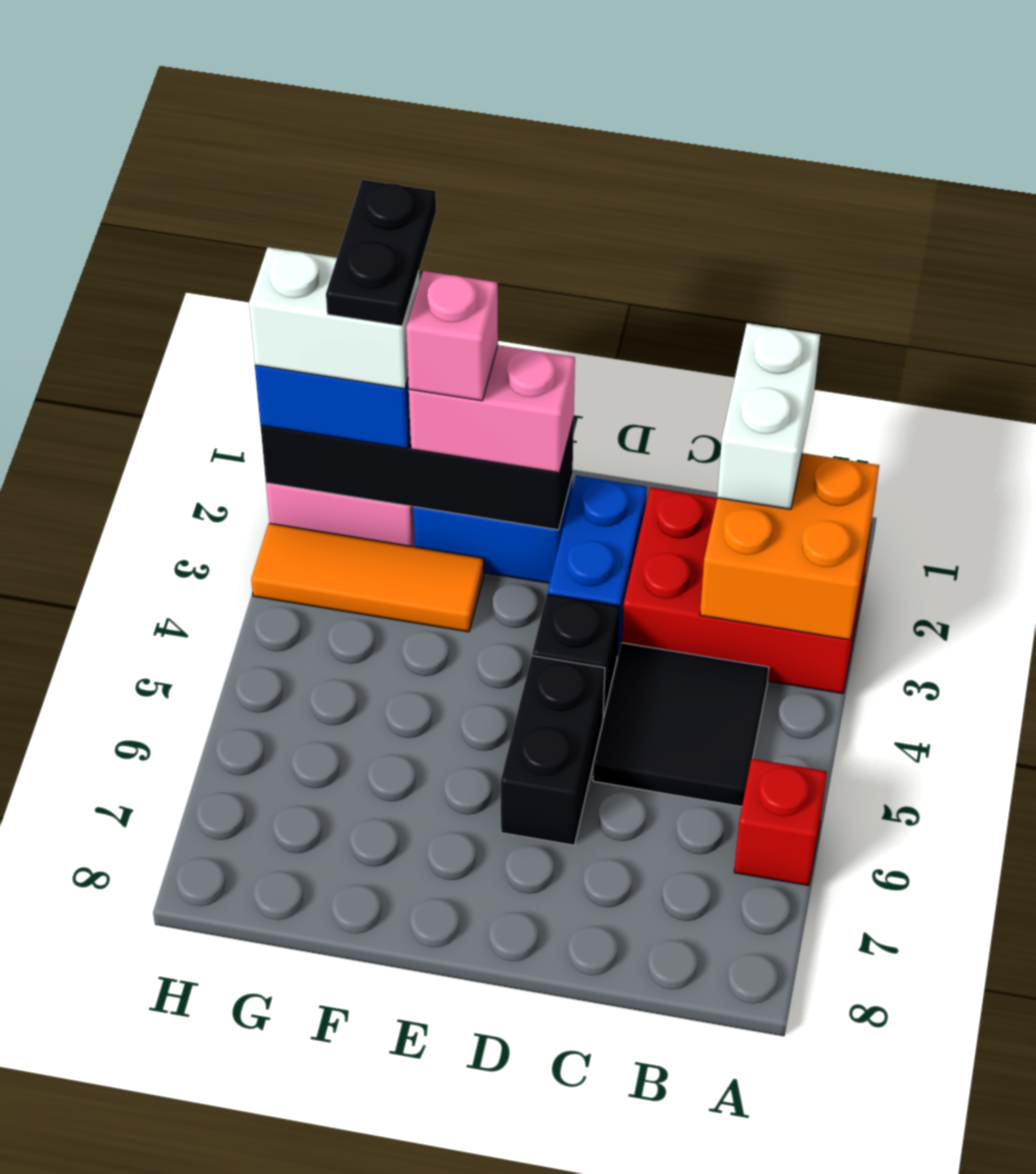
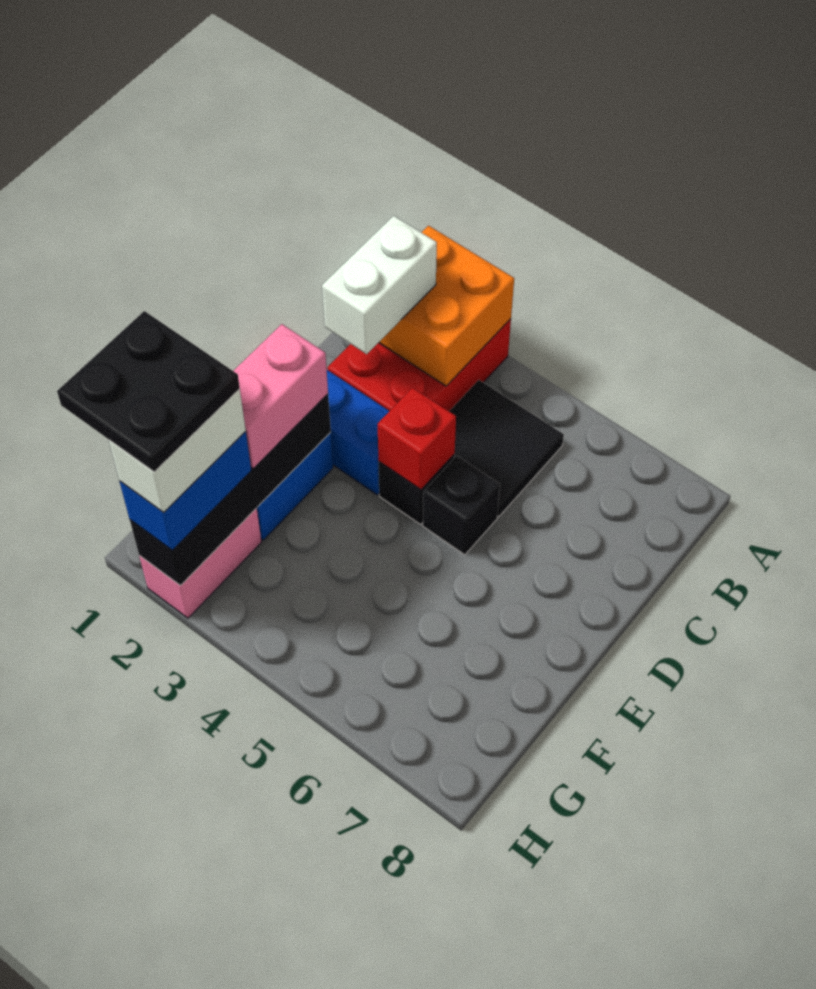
red brick A6 level 1 -> red brick D4 level 2
white brick B1:B2 level 3 -> white brick B2:C2 level 3
black brick D5:D6 level 1 -> black brick D5 level 1
pink brick F2 level 4 -> none
orange tile F3:H3 level 1 -> none
black plate G1:G2 level 5 -> black plate G1:H2 level 5

